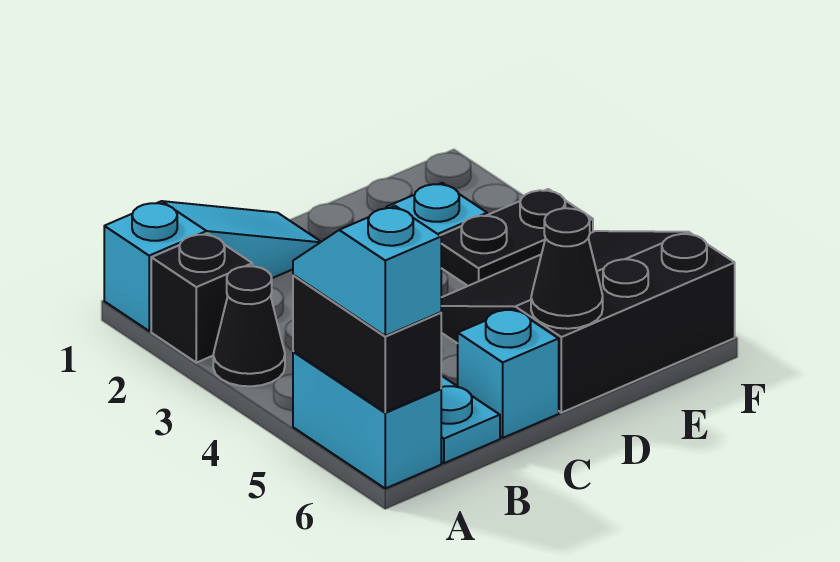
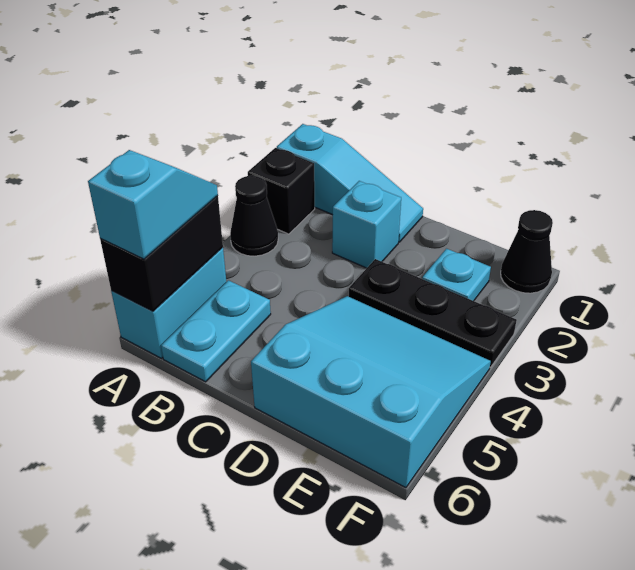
cyan brick C6 level 1 -> cyan brick C2 level 1
black slope D4:F6 level 1 top 6 -> cyan slope D4:F6 level 1 top 6
black cone D6 level 2 -> black cone F1 level 1
black plate E3:F3 level 1 -> black plate D3:F3 level 1

